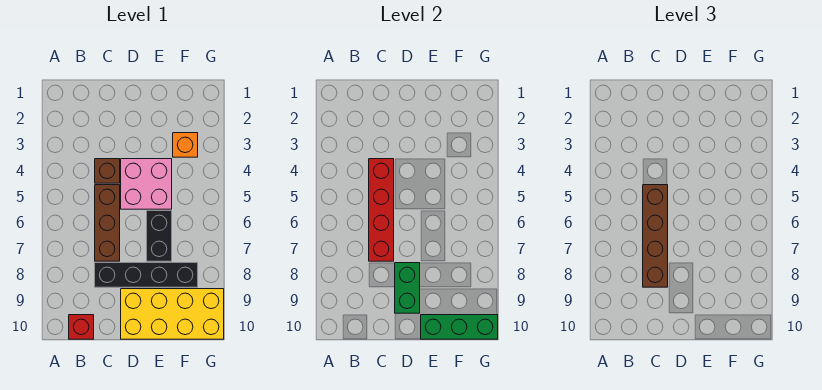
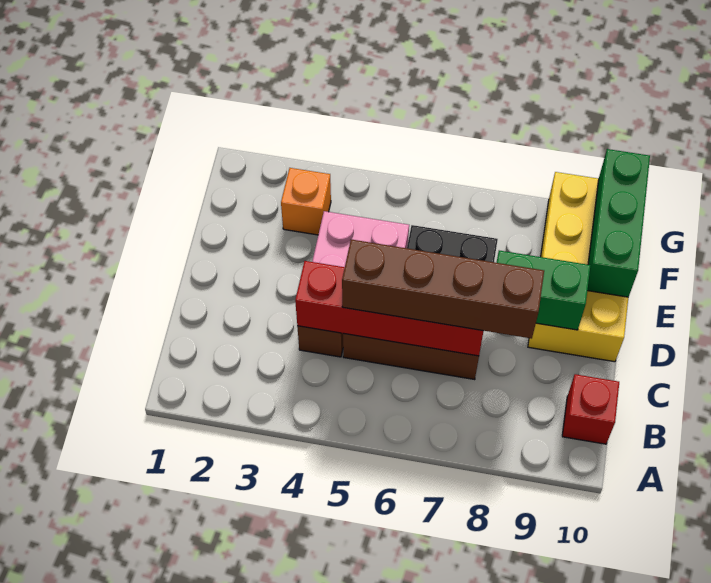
black brick C8:F8 level 1 -> none

